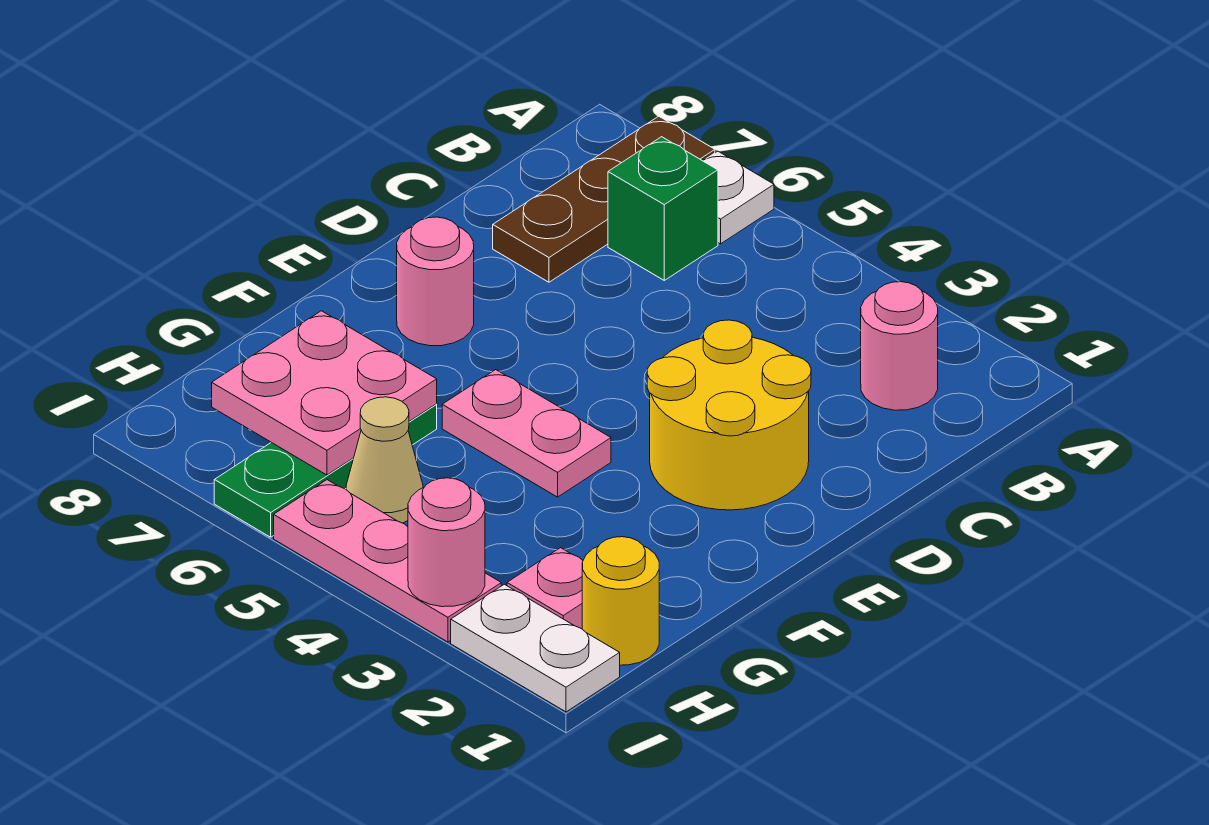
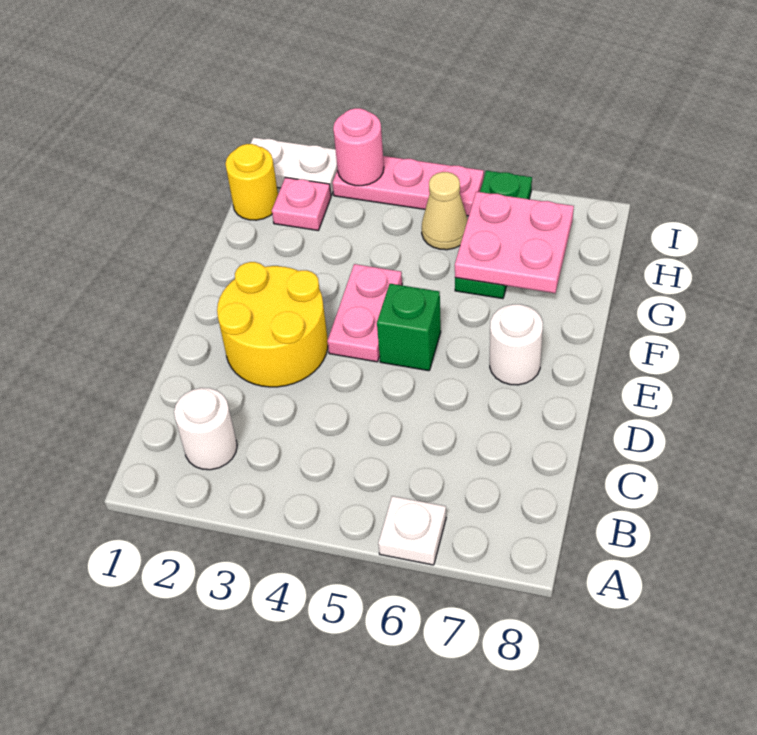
brown plate A7:C7 level 1 -> none
pink round brick B2 level 1 -> white round brick B2 level 1
green brick B6 level 1 -> green brick E5 level 1
pink round brick E7 level 1 -> white round brick E7 level 1
pink plate F4:F5 level 1 -> pink plate E4:F4 level 1

